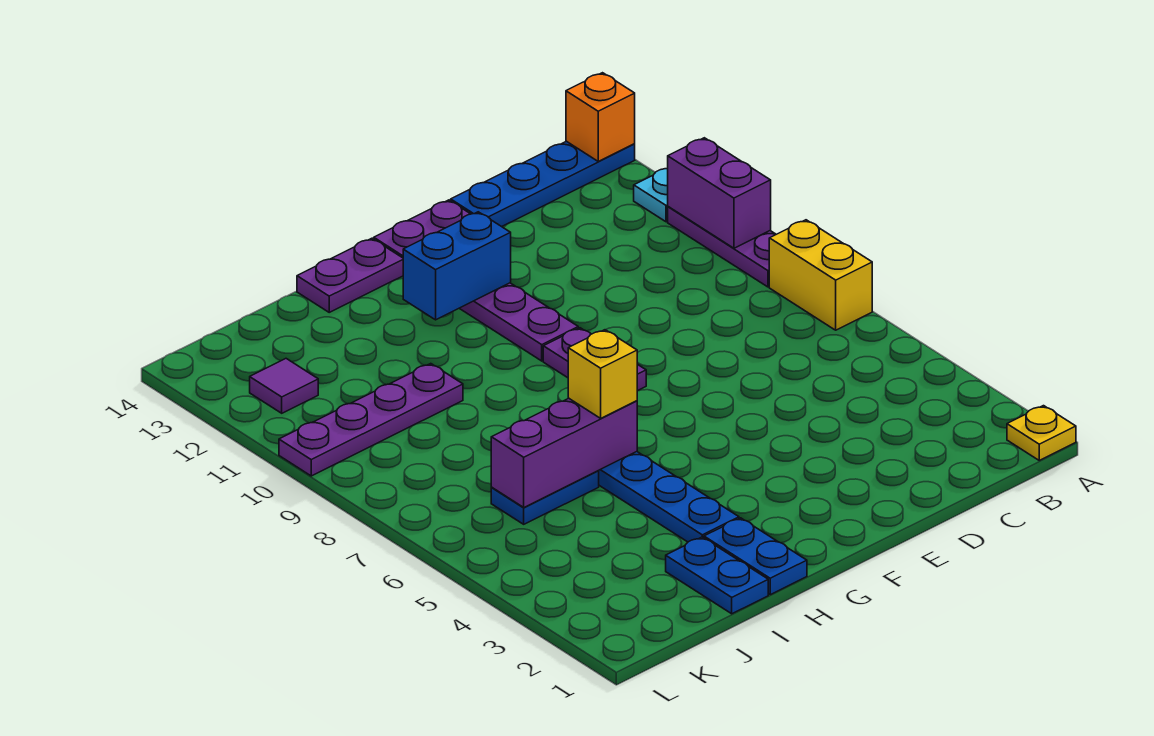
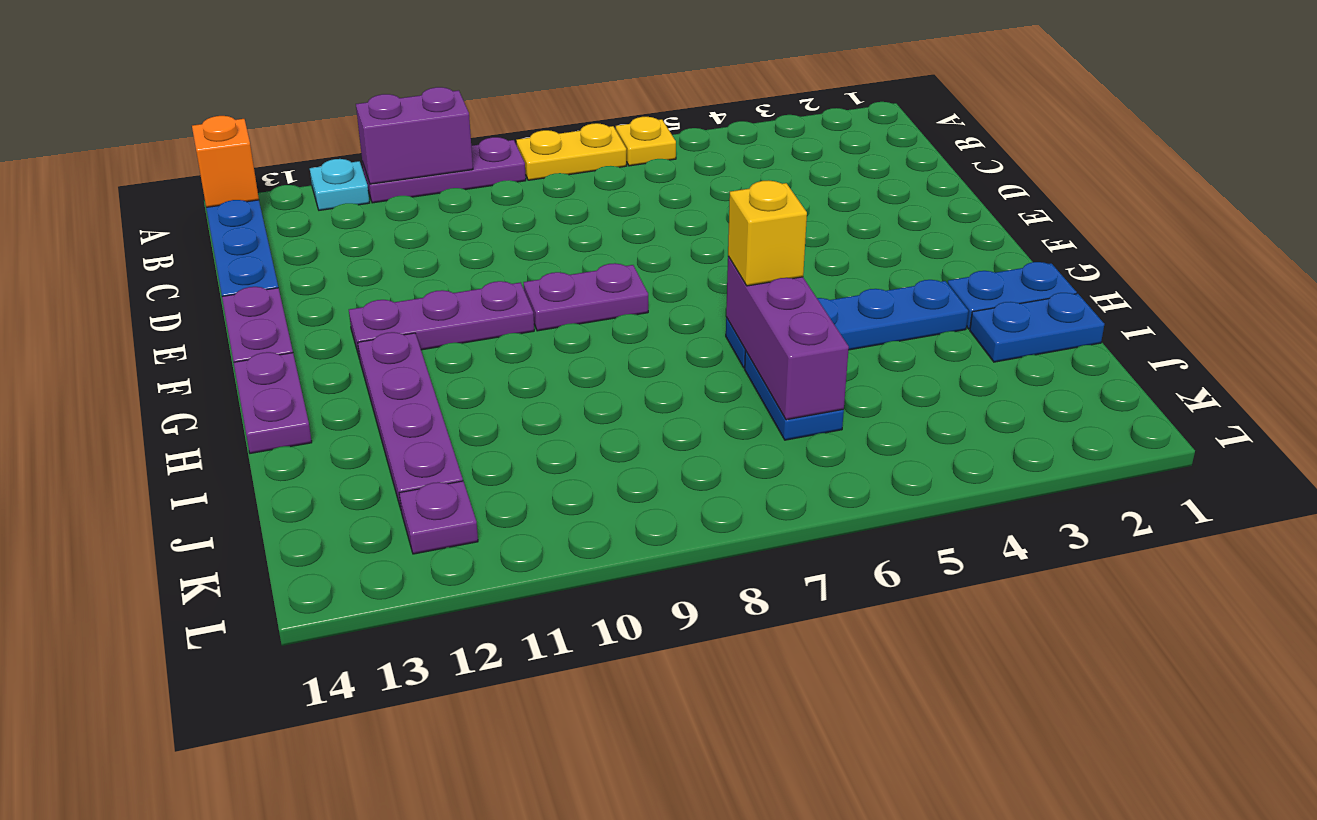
yellow plate A1 level 1 -> yellow plate A6 level 1
yellow brick A7:A8 level 1 -> yellow plate A7:A8 level 1
blue brick F12:G12 level 2 -> none
purple plate I10:L10 level 1 -> purple plate G12:J12 level 1
purple tile K12 level 1 -> purple plate K12 level 1

